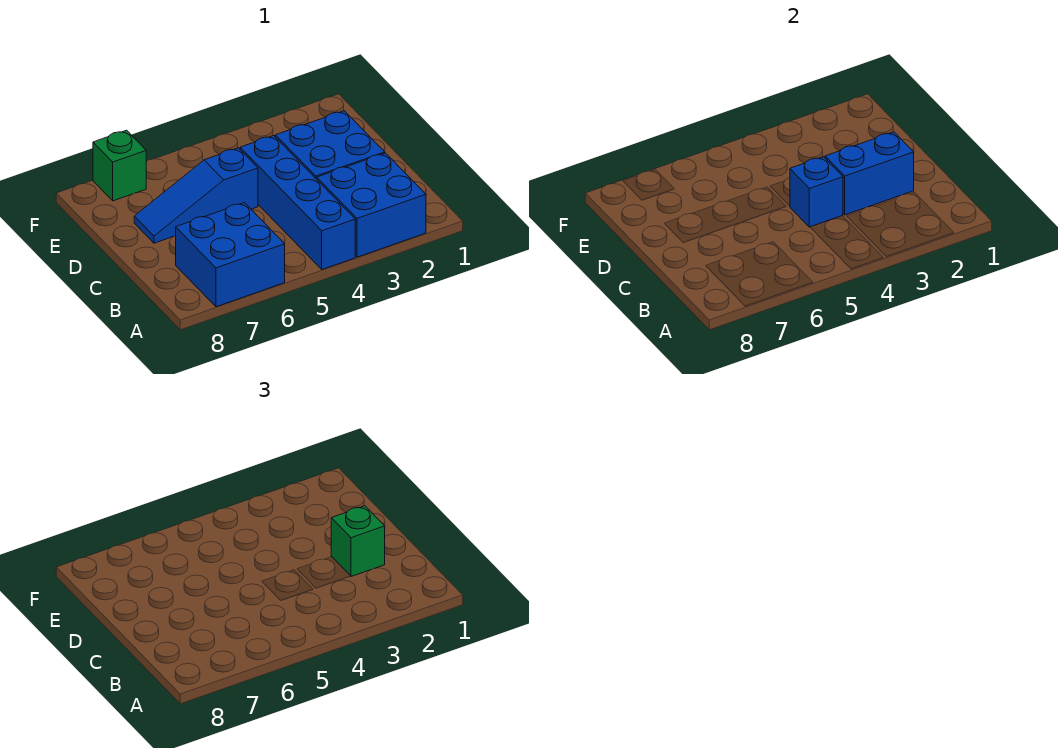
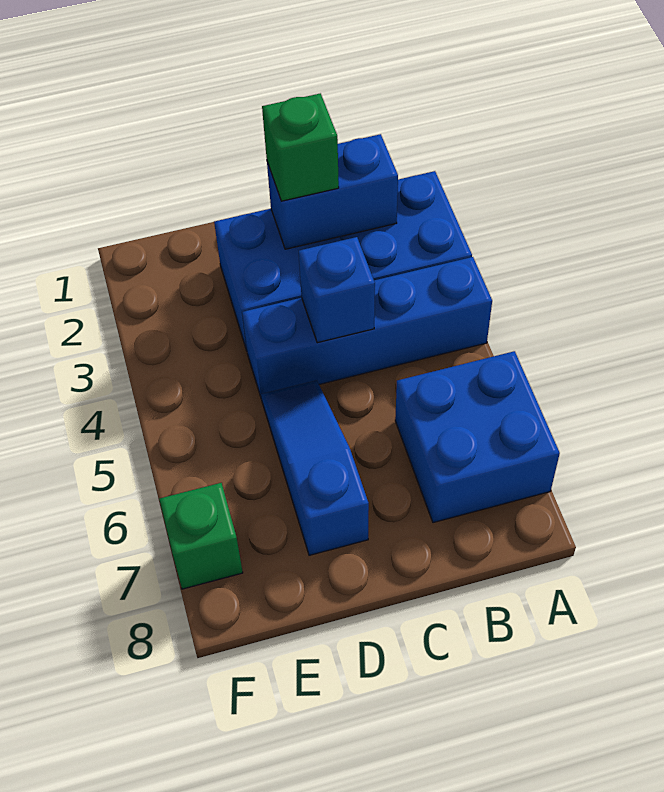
blue brick C2:C3 level 2 -> blue brick B2:C2 level 2
blue slope D5:D7 level 1 top 5 -> blue slope D5:D7 level 1 top 7

